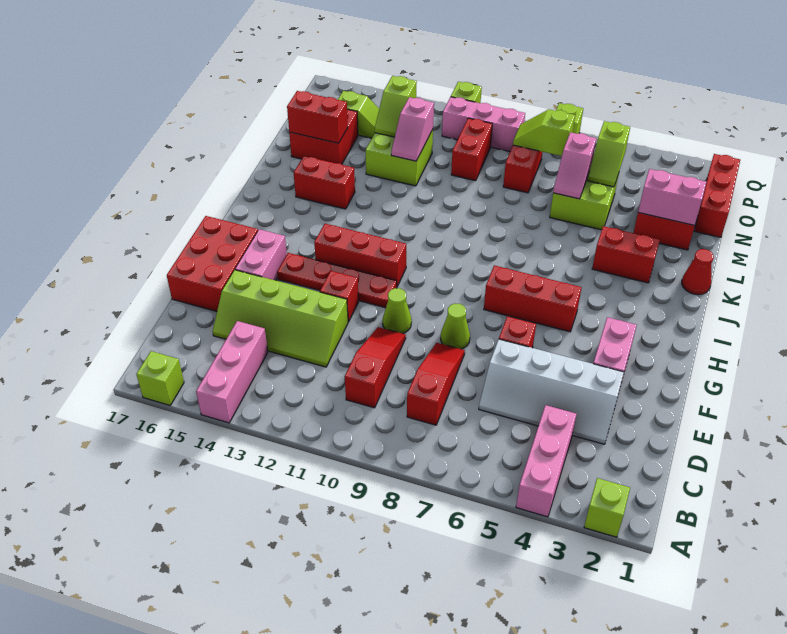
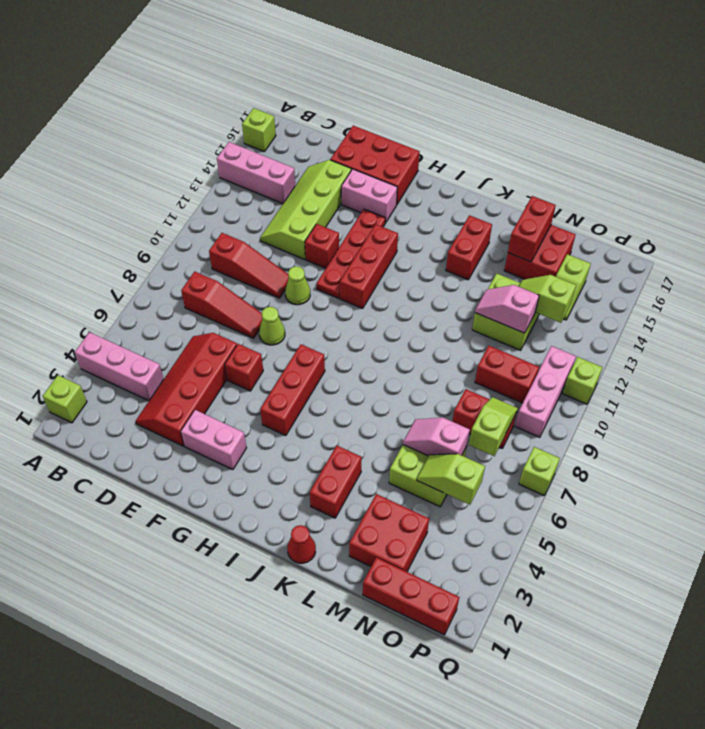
white slope D3:E6 level 1 top E -> red slope D3:E6 level 1 top E
pink brick M2:M3 level 2 -> none

